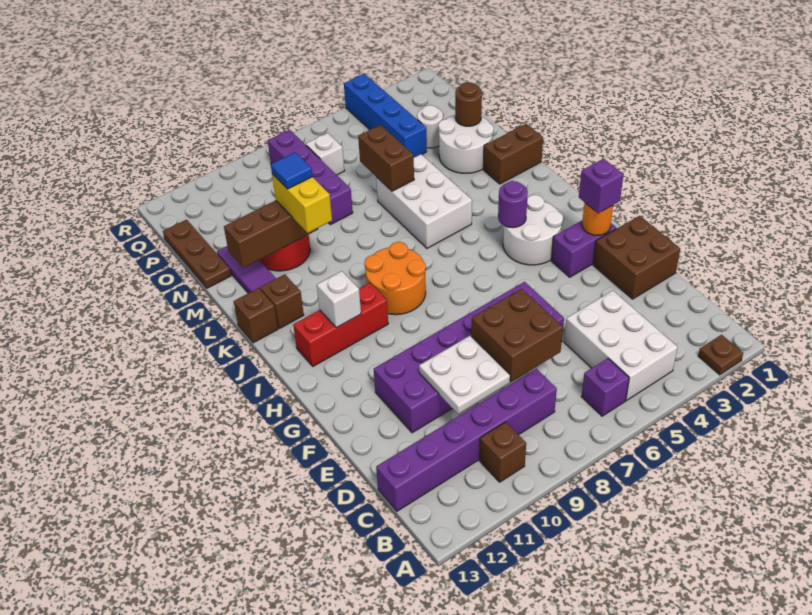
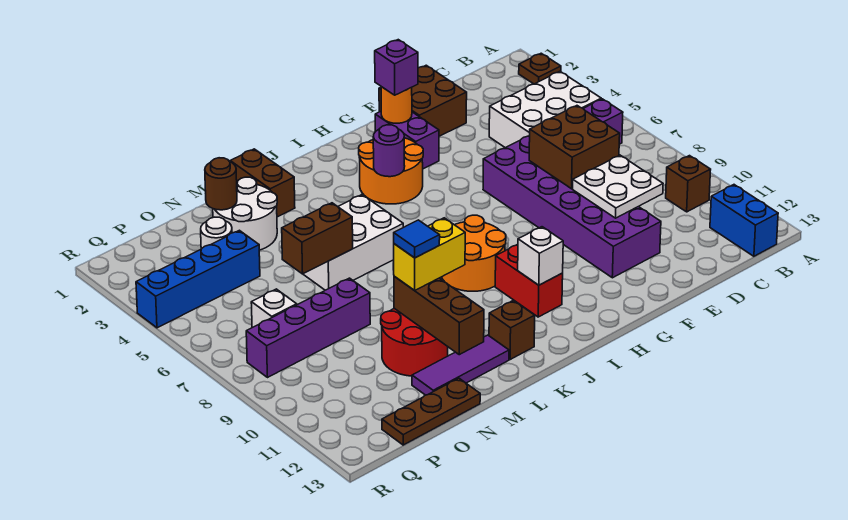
none -> blue brick B12:B13 level 1
purple brick C8:C13 level 1 -> none
white round brick H3:I4 level 1 -> orange round brick H3:I4 level 1
red brick I10:I12 level 1 -> red brick I10:I11 level 1
brown brick K13 level 1 -> none

